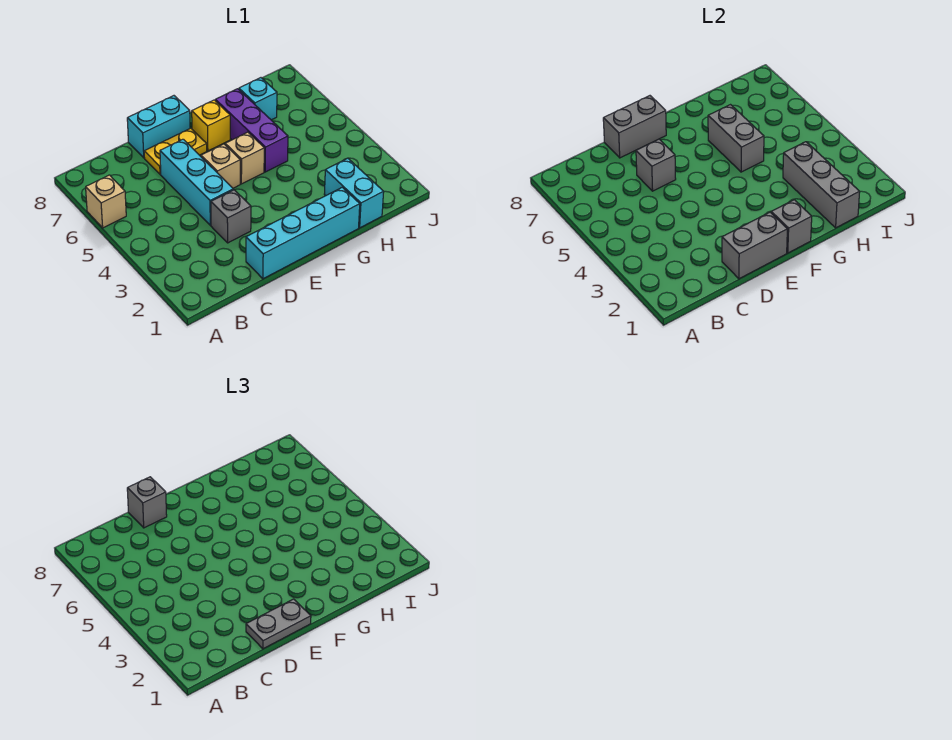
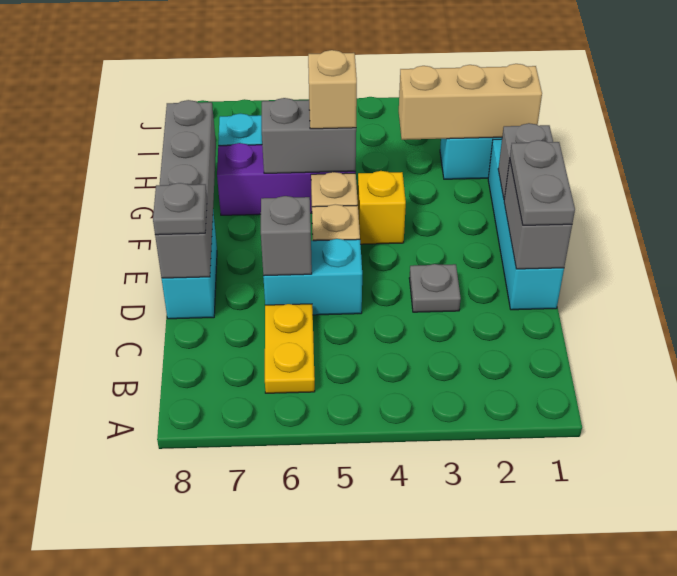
tan brick A6 level 1 -> tan brick G5 level 3
grey brick D3 level 1 -> grey plate D3 level 1
cyan brick D4:D6 level 1 -> cyan brick D5:D6 level 1
yellow plate D7:E7 level 1 -> yellow plate B6:C6 level 1
grey brick D8:E8 level 2 -> grey brick D8:G8 level 2
grey brick D8 level 3 -> grey plate D8 level 3
yellow brick F7 level 1 -> yellow brick F4 level 1
grey brick H1:H3 level 2 -> tan brick H1:H3 level 2

